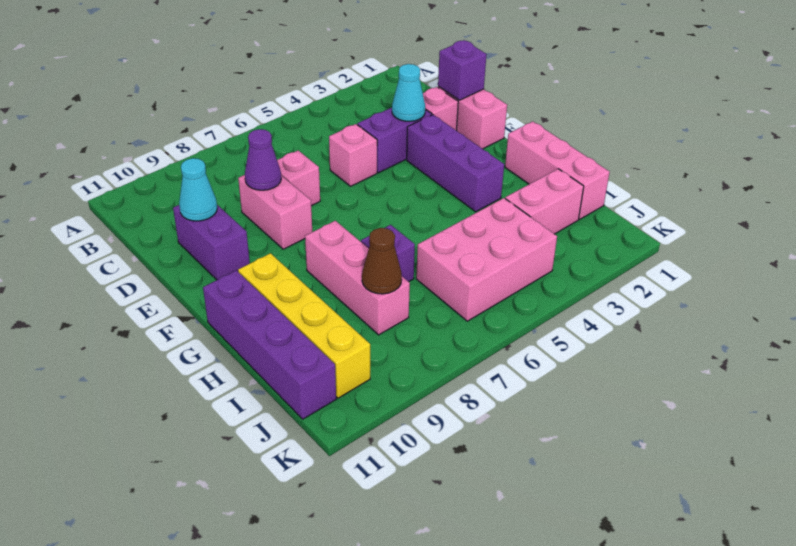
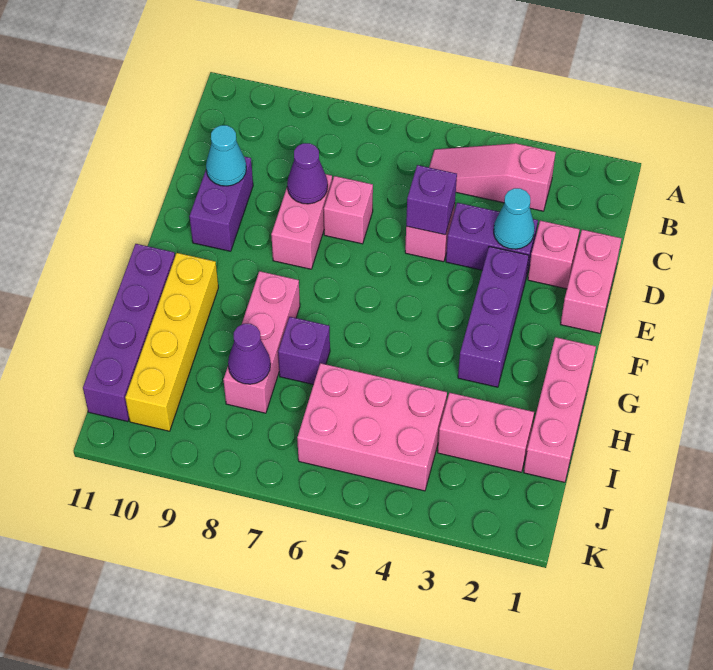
none -> pink slope B3:B5 level 1 top 3
purple brick D1 level 2 -> purple brick D5 level 2
brown cone I8 level 2 -> purple cone I8 level 2

